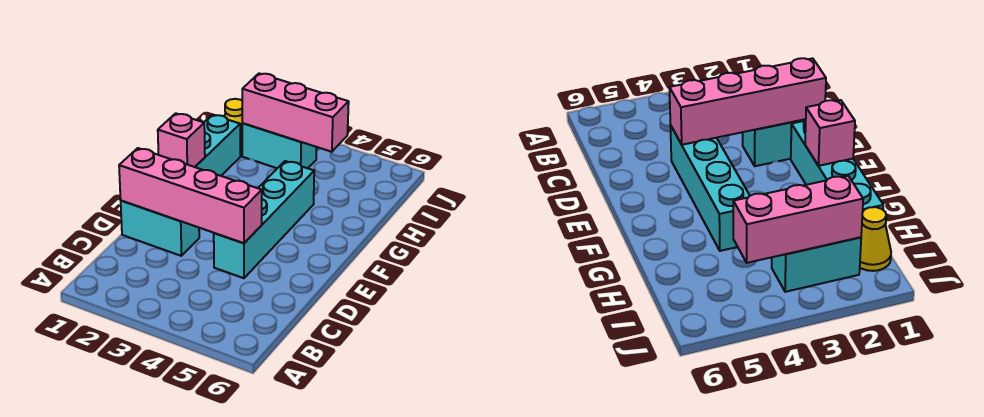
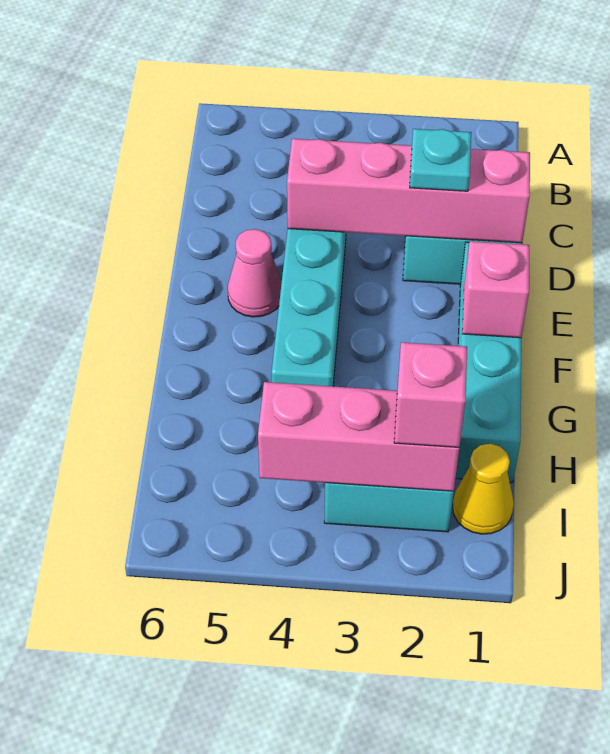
none -> cyan plate D2 level 3
none -> pink cone E5 level 1
none -> pink brick I2 level 3

